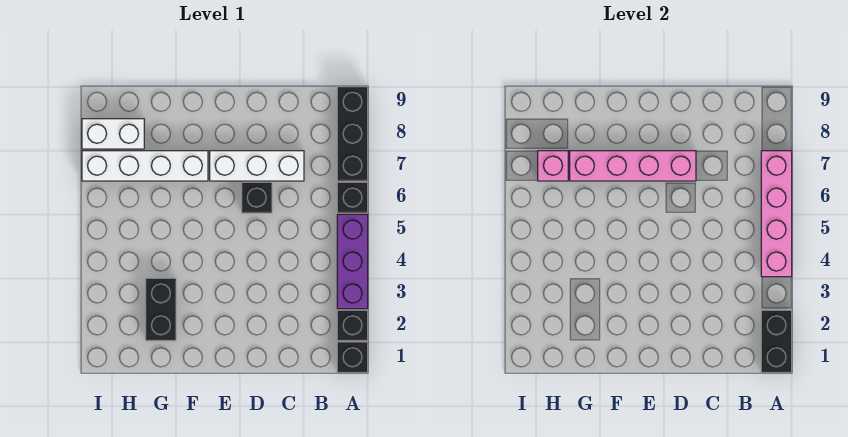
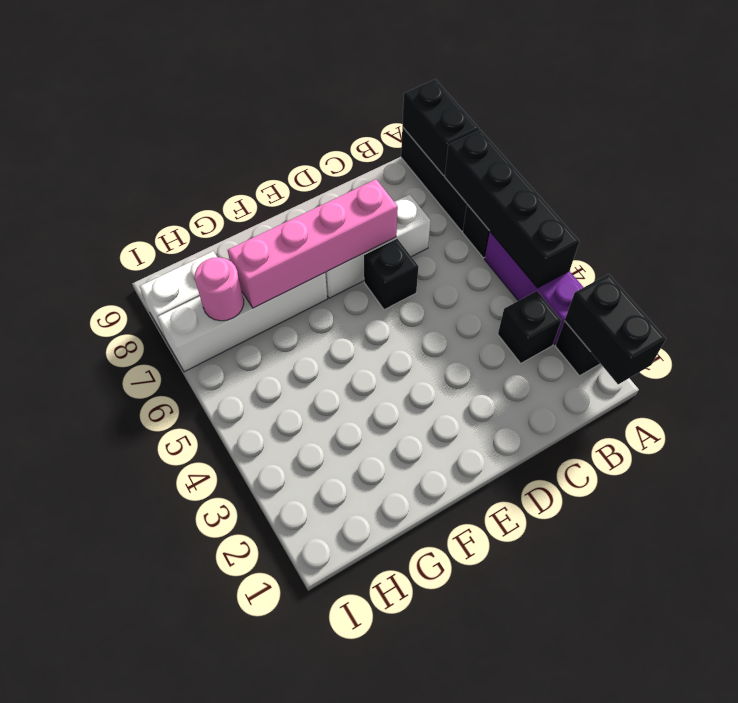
black brick A1 level 1 -> black brick B3 level 1
pink brick A4:A7 level 2 -> black brick A4:A7 level 2
black brick G2:G3 level 1 -> black brick A8:A9 level 2
pink brick H7 level 2 -> pink round brick H7 level 2

